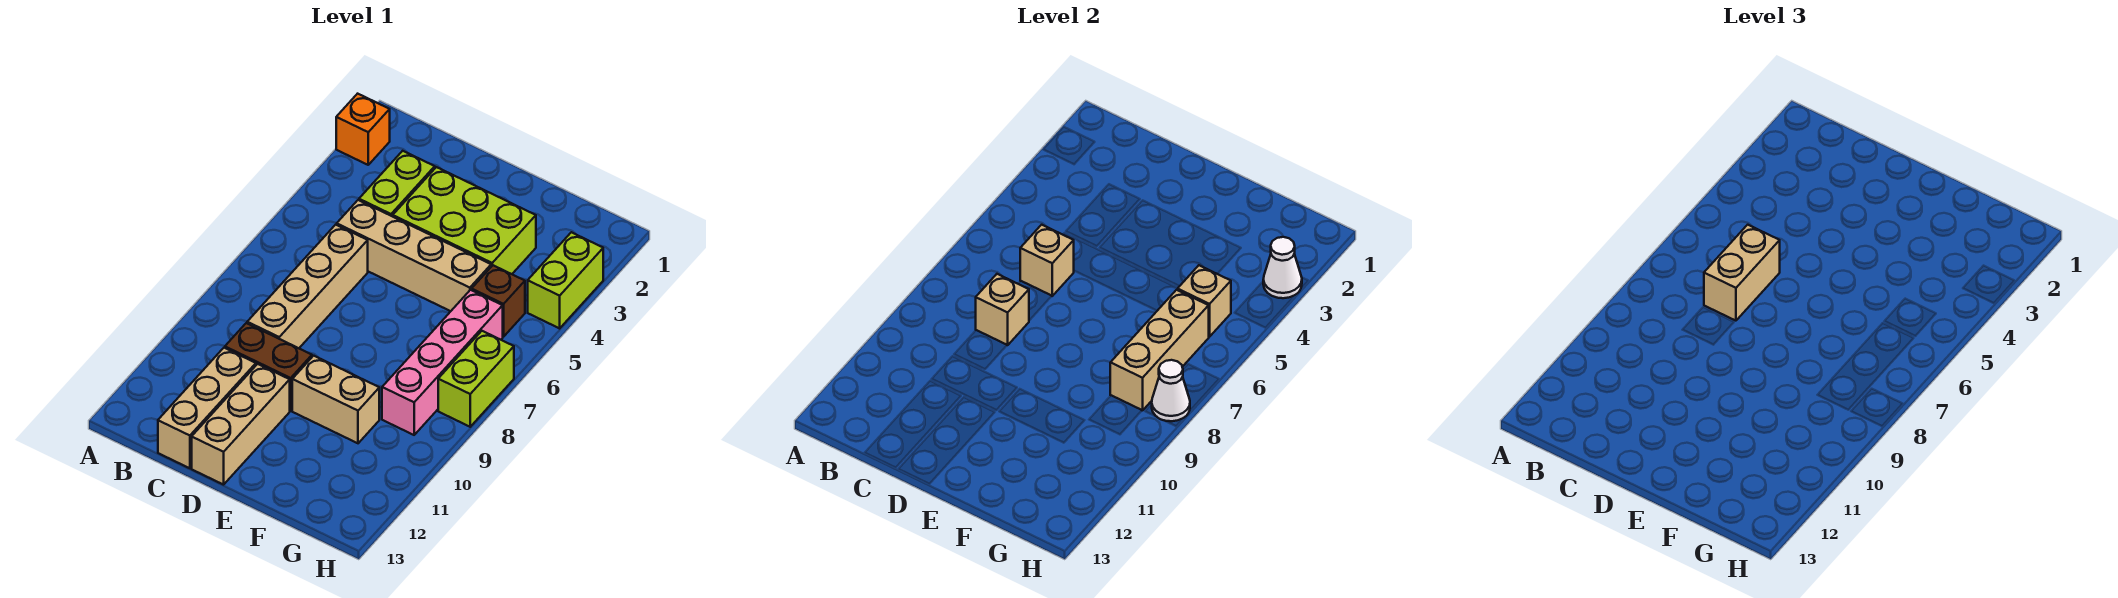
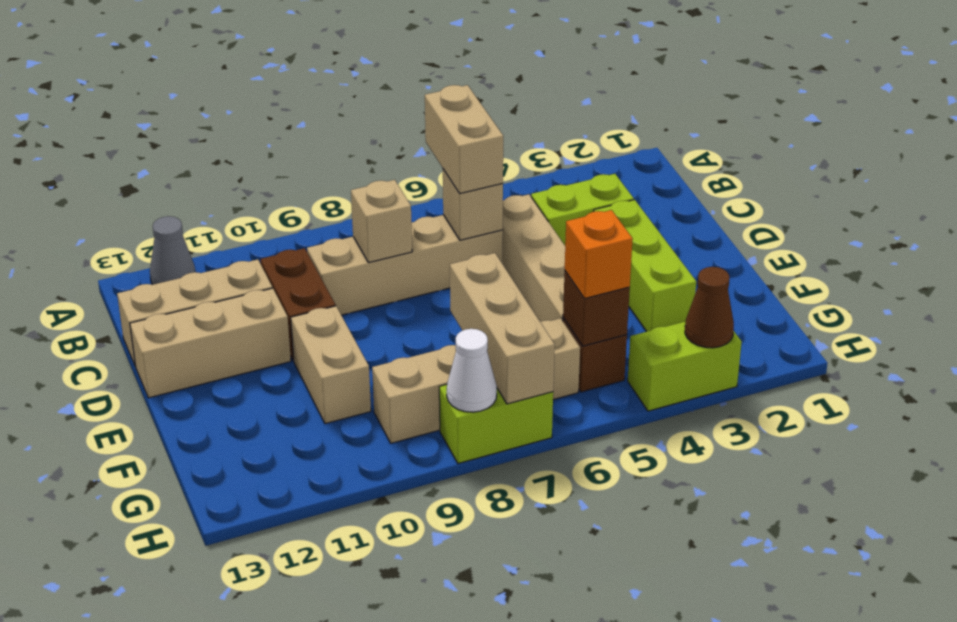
orange brick A2 level 1 -> orange brick G5 level 3
none -> grey cone A12 level 1
tan brick C6:C7 level 3 -> tan brick B6:C6 level 3
lime brick D3:F4 level 1 -> lime brick D3:F3 level 1
tan brick G5 level 2 -> brown brick G5 level 2
pink brick G6:G9 level 1 -> tan brick G6:G9 level 1
tan brick G6:G8 level 2 -> tan brick F7:H7 level 2
white cone H3 level 2 -> brown cone H3 level 2

